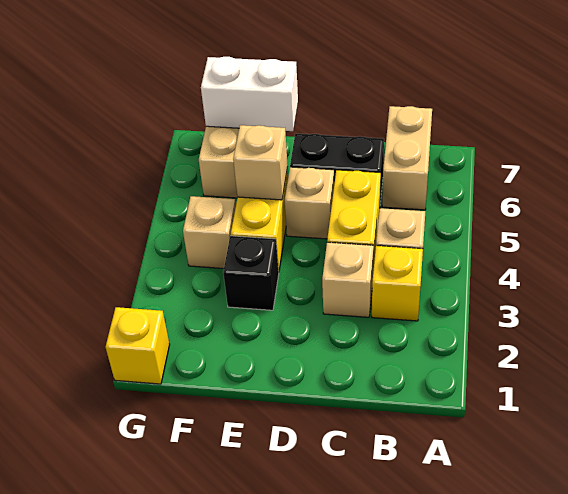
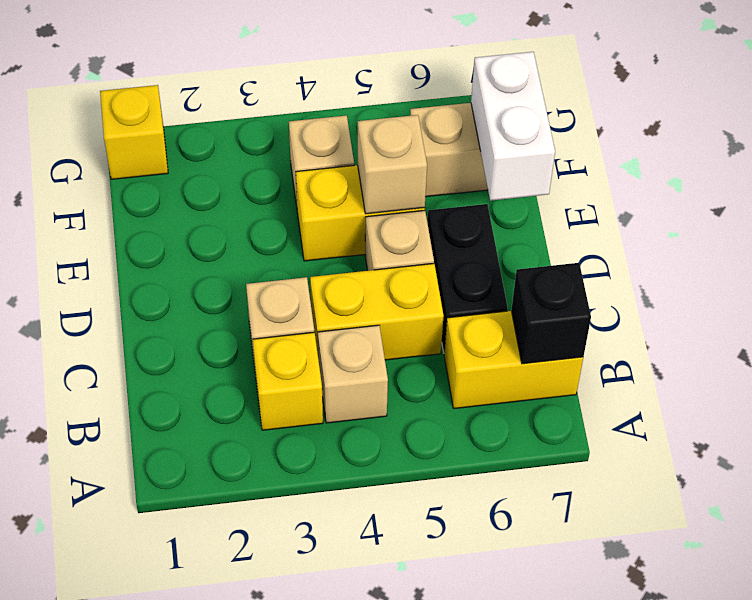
tan brick B6:B7 level 1 -> yellow brick B6:B7 level 1
black brick E3 level 1 -> black brick B7 level 2

